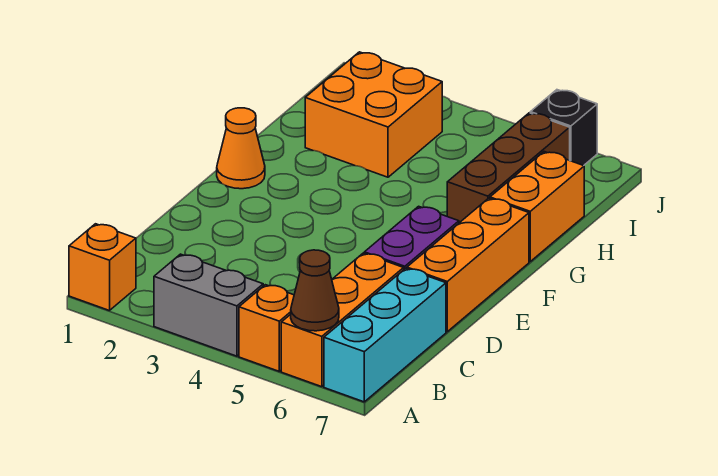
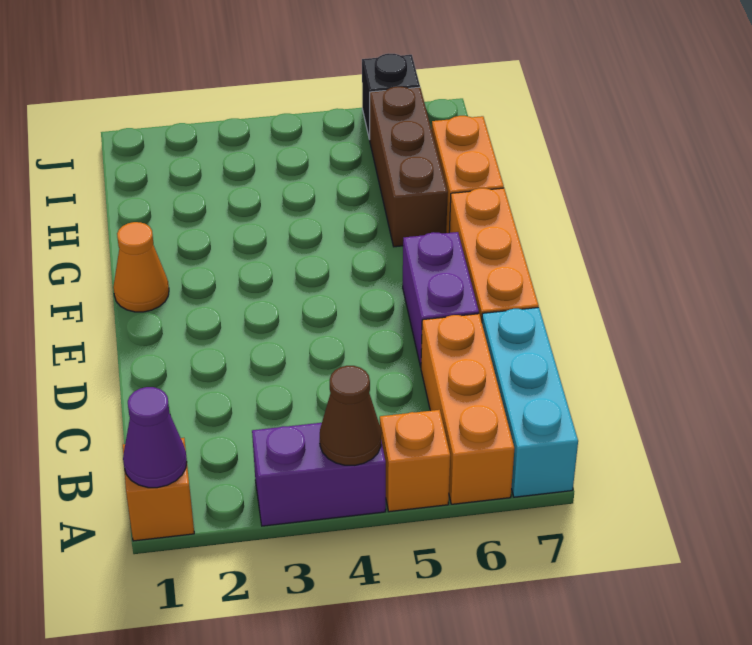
none -> purple cone A1 level 2
grey brick A3:A4 level 1 -> purple brick A3:A4 level 1
brown cone A6 level 2 -> brown cone A4 level 2
orange brick H2:I3 level 1 -> none

